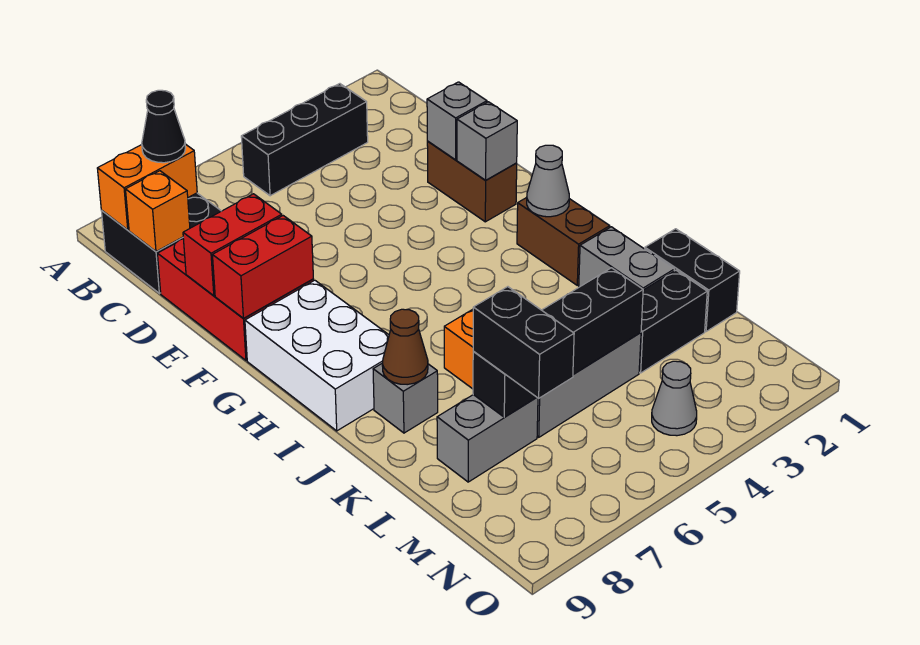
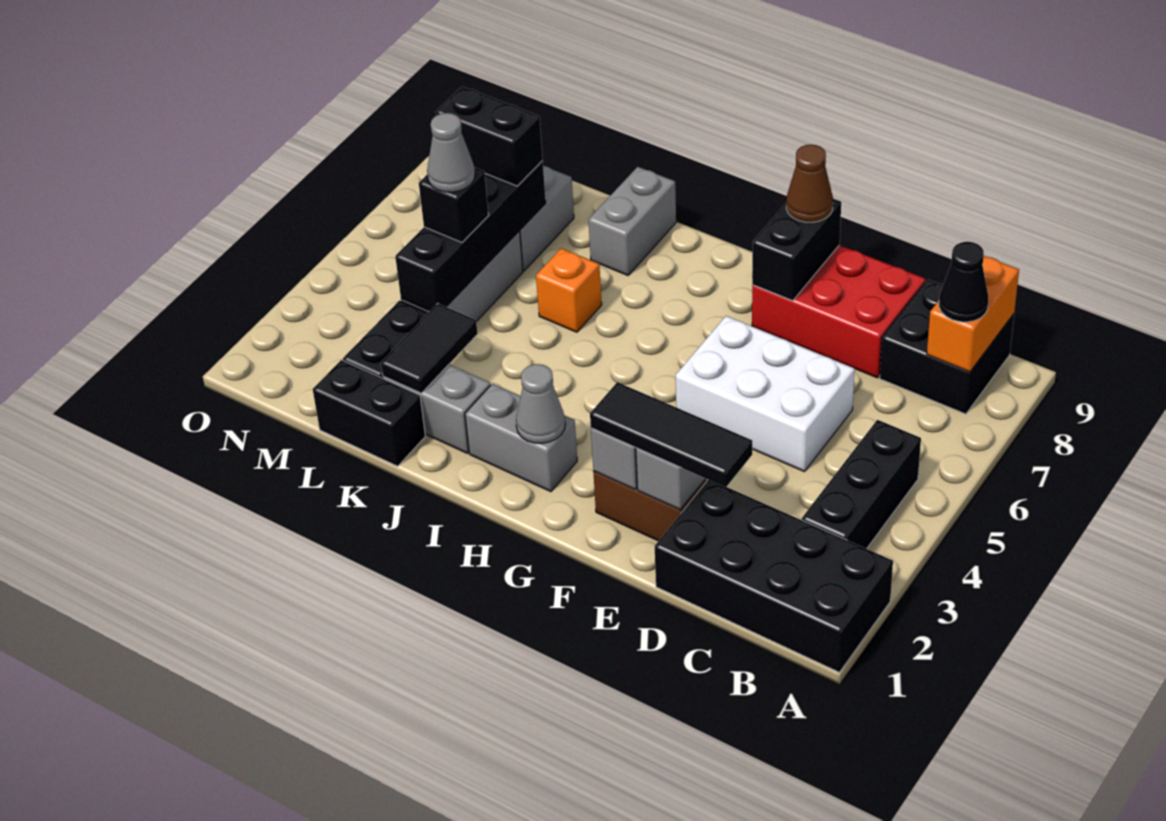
none -> black brick A1:D2 level 1
orange brick C9 level 2 -> none
none -> black tile D2:F2 level 3
red brick E8:E9 level 2 -> none
red brick F8:F9 level 2 -> black brick F8:F9 level 2
white brick G8:I9 level 1 -> white brick D5:F6 level 1
brown brick H2:I2 level 1 -> grey brick H2:I2 level 1
grey brick J8 level 1 -> grey brick J8:J9 level 1
brown cone J8 level 2 -> brown cone F9 level 3
none -> black tile K2:K3 level 2
none -> black brick L5 level 3
grey cone N4 level 1 -> grey cone L5 level 4

